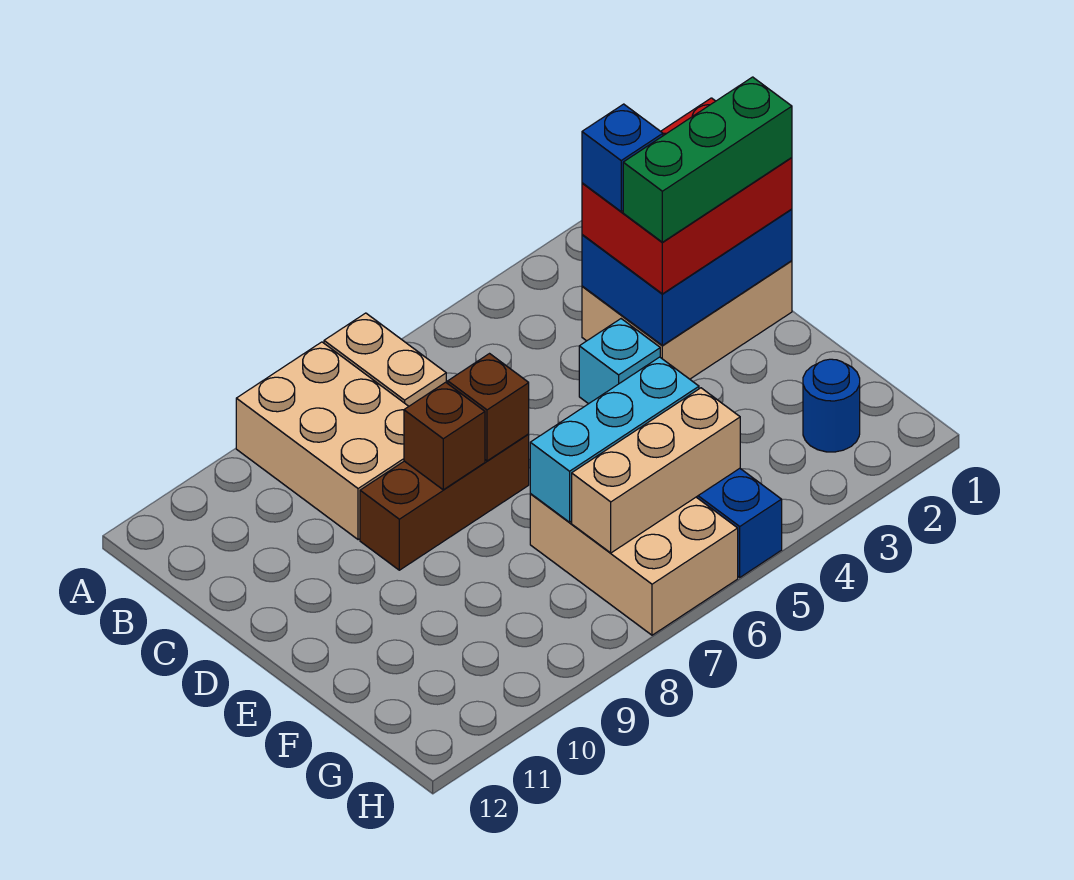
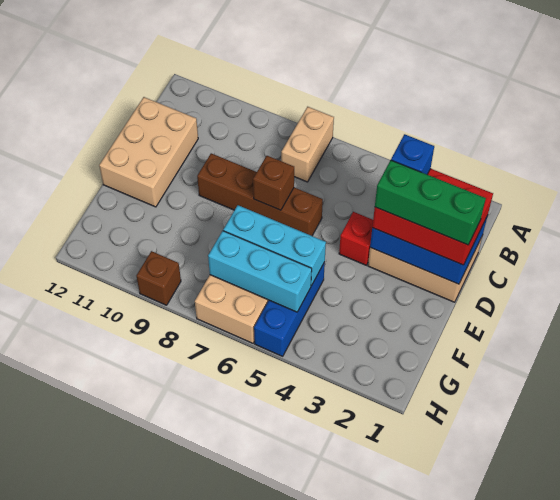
tan brick A8:C9 level 1 -> tan brick C11:E12 level 1
cyan brick D4 level 1 -> red brick D4 level 1
brown brick D7:D9 level 1 -> brown brick D6:D9 level 1
brown brick D8 level 2 -> brown brick H9 level 1
blue round brick G2 level 1 -> none
tan brick G5:G7 level 2 -> cyan brick G5:G7 level 2

